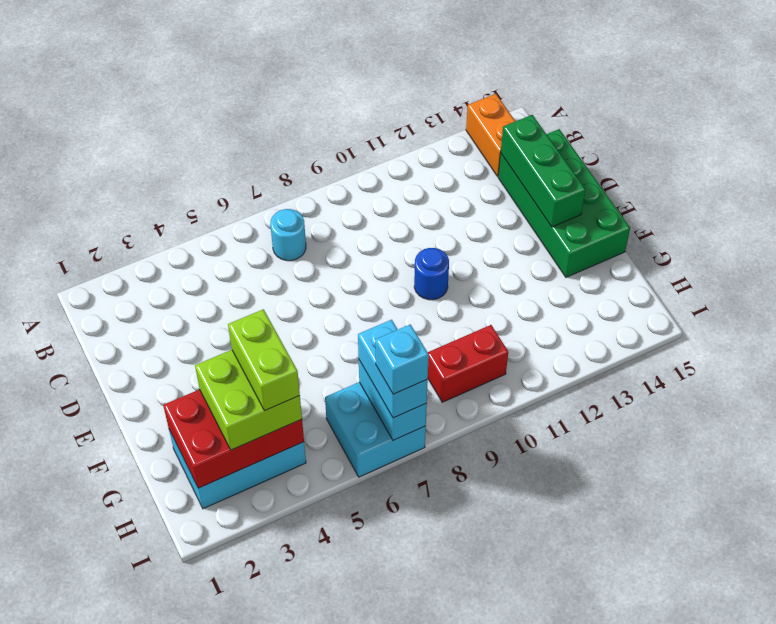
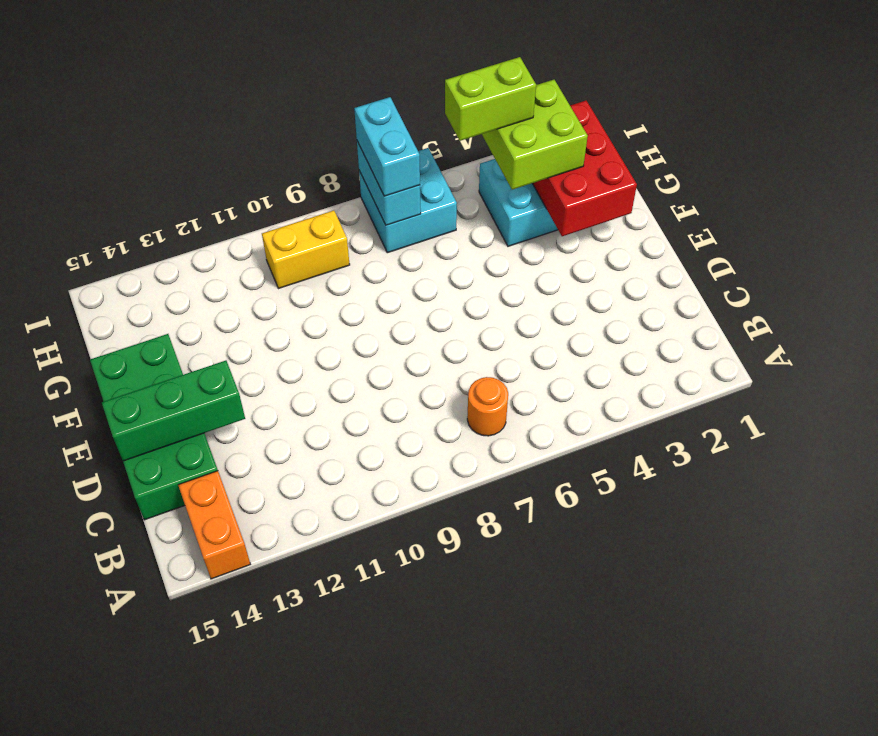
cyan round brick B7 level 1 -> orange round brick B7 level 1
green brick C14:E14 level 2 -> green brick D13:D15 level 2
blue round brick E10 level 1 -> none
red brick G2:H4 level 2 -> red brick F2:H3 level 2
lime brick G4:H4 level 4 -> lime brick H4:H5 level 4
red brick H9:H10 level 1 -> yellow brick H9:H10 level 1
cyan brick I7 level 4 -> none

